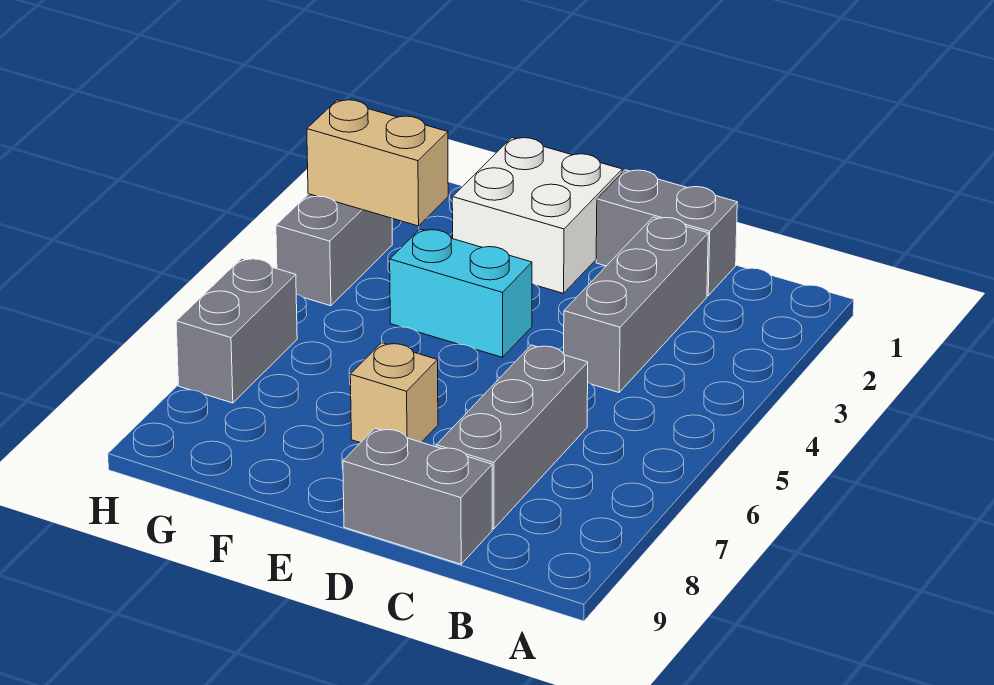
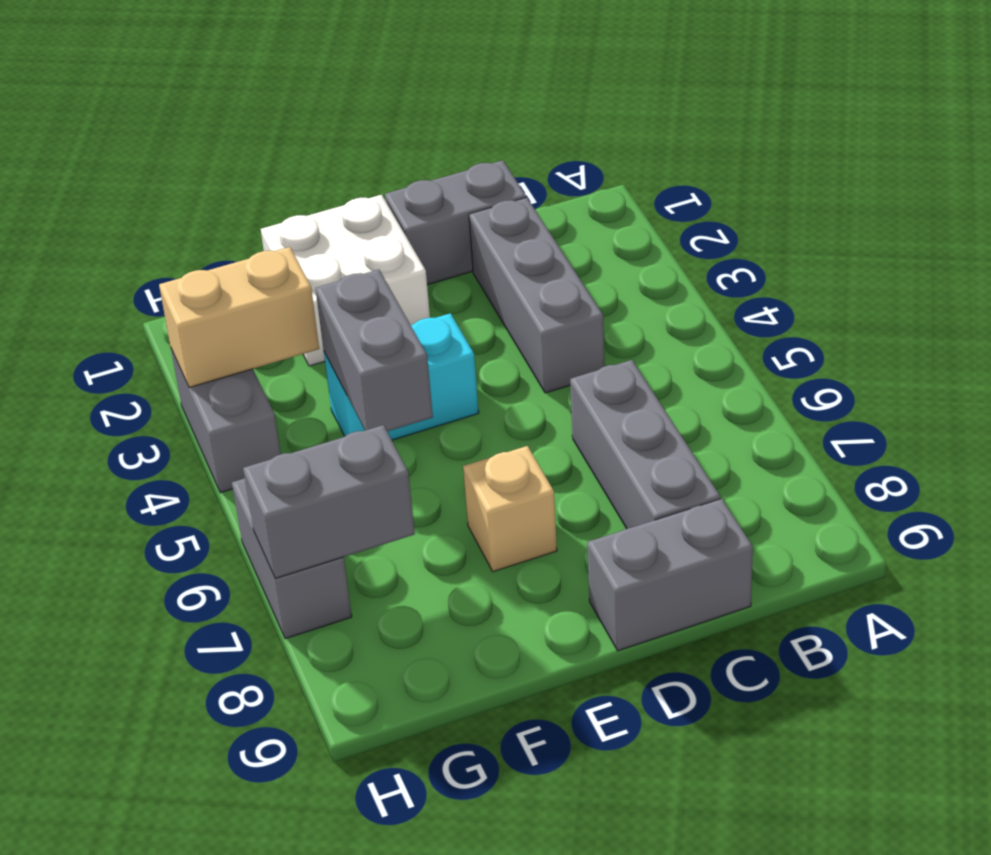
none -> grey brick F4:F5 level 2
none -> grey brick G7:H7 level 2

